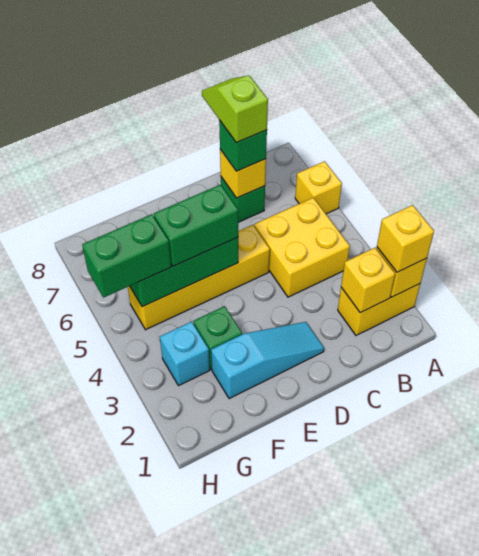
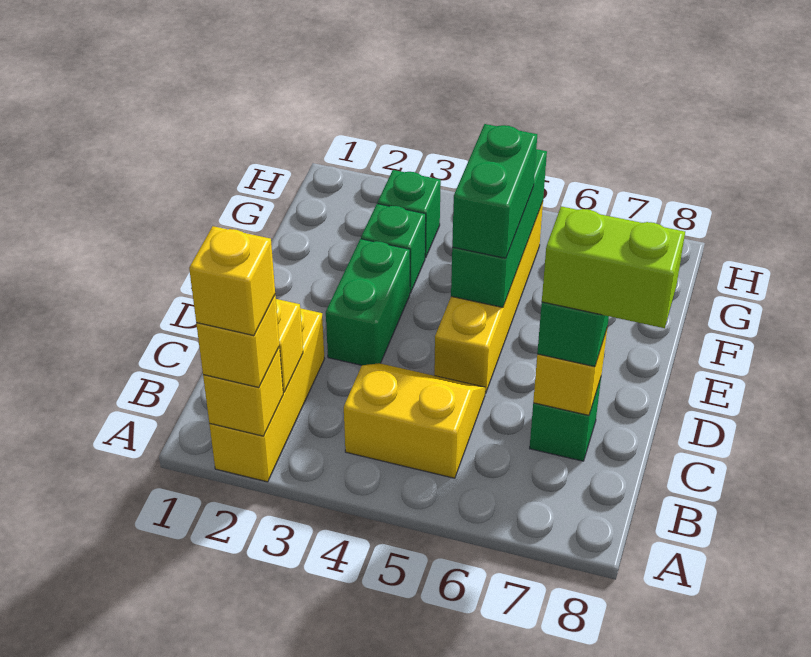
yellow brick A2:B2 level 1 -> yellow brick A2:C2 level 1
yellow brick A6 level 1 -> yellow brick A2 level 4
yellow brick B4:C5 level 1 -> yellow slope B4:C5 level 1 top B
lime slope C7:C8 level 4 top 7 -> lime brick C7:C8 level 4
cyan slope D2:F2 level 1 top F -> none
cyan brick G3 level 1 -> green brick G3 level 1
green brick G5:H5 level 3 -> green brick D3:E3 level 1

